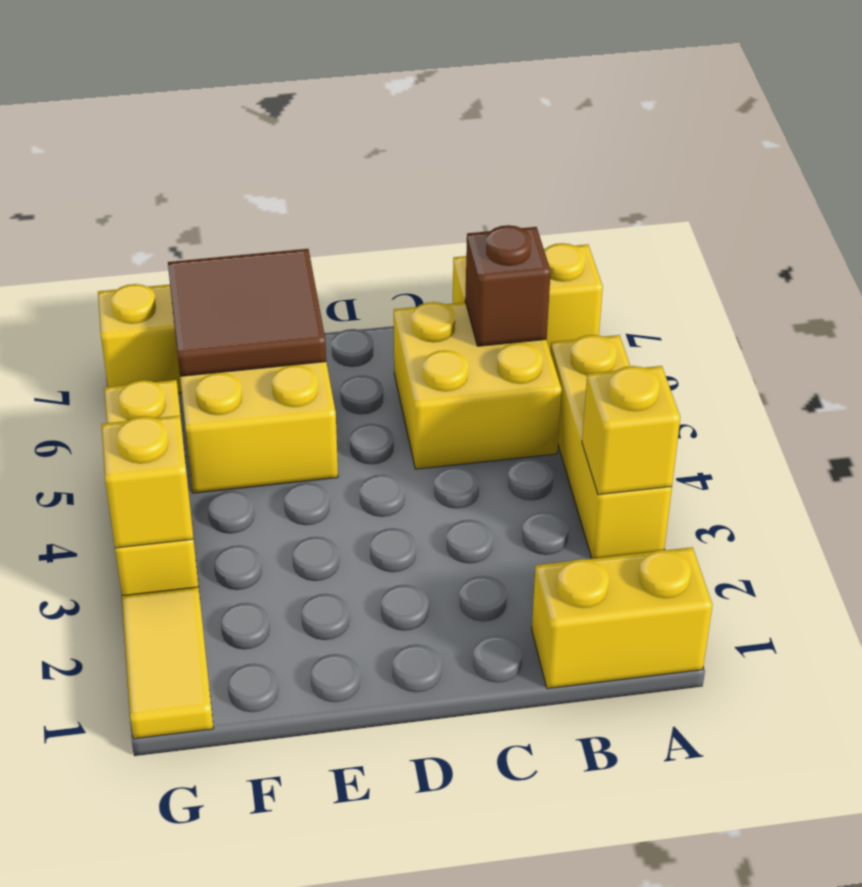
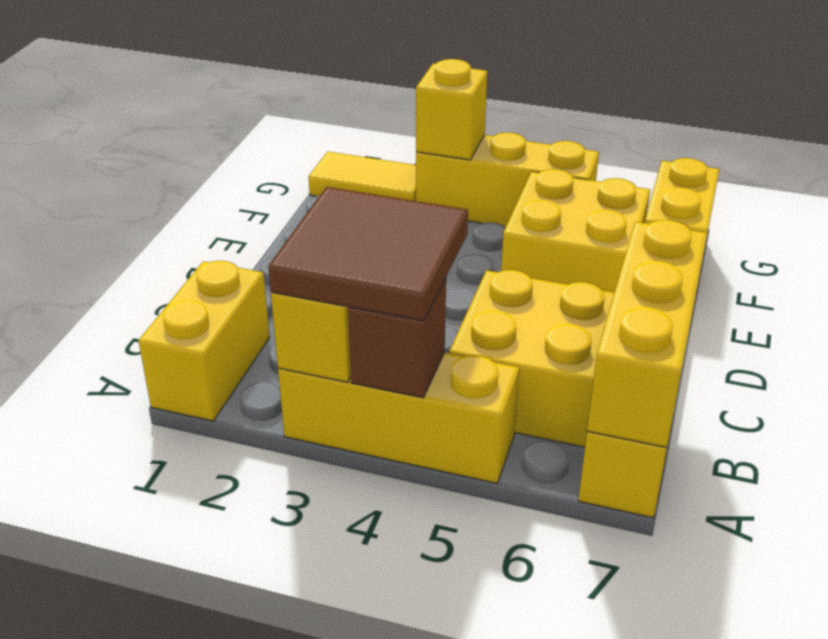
none -> yellow brick A7:C7 level 2
brown brick B6 level 2 -> brown brick A4 level 2
brown tile E6:F7 level 2 -> brown tile A3:B4 level 3

